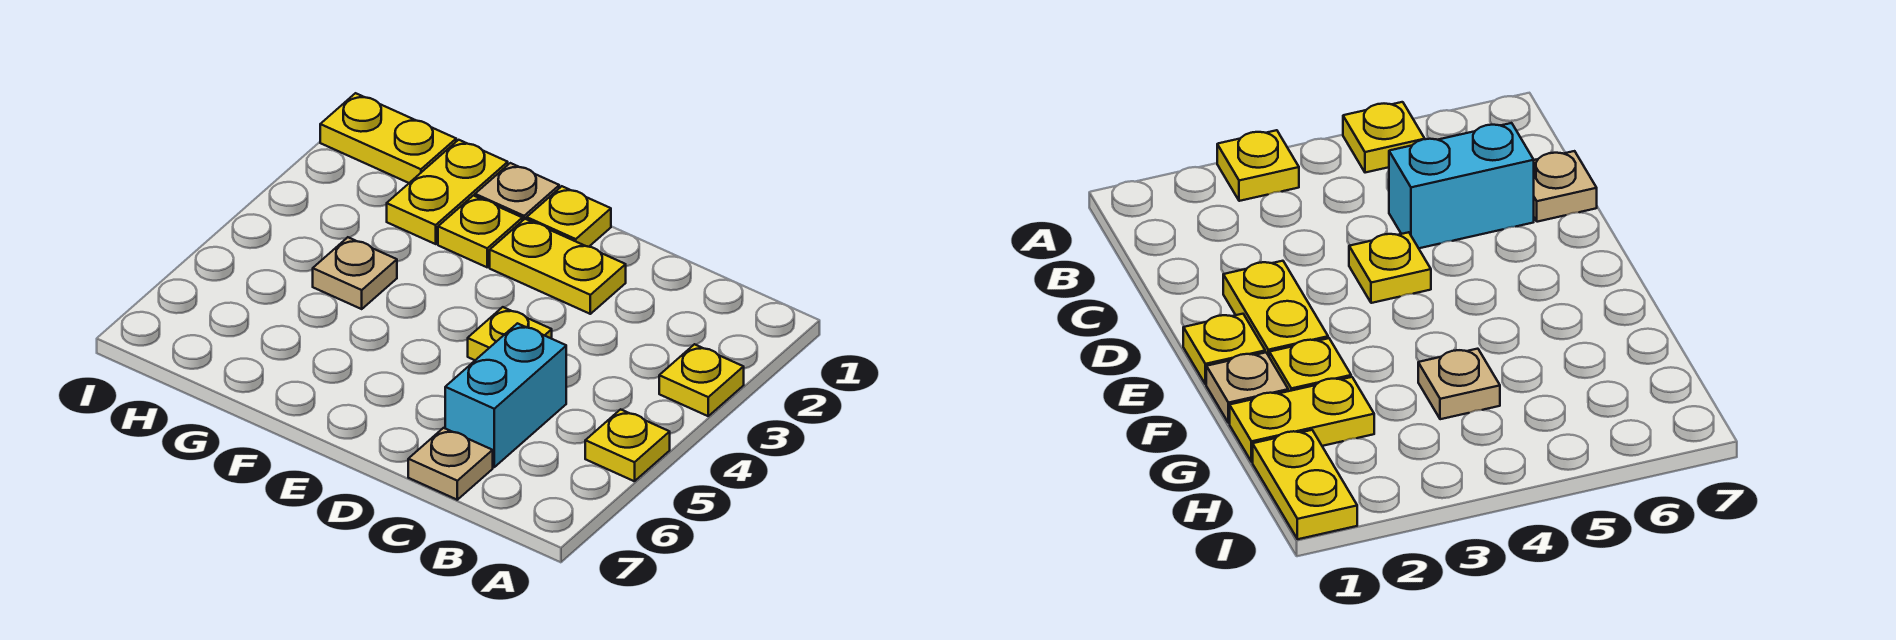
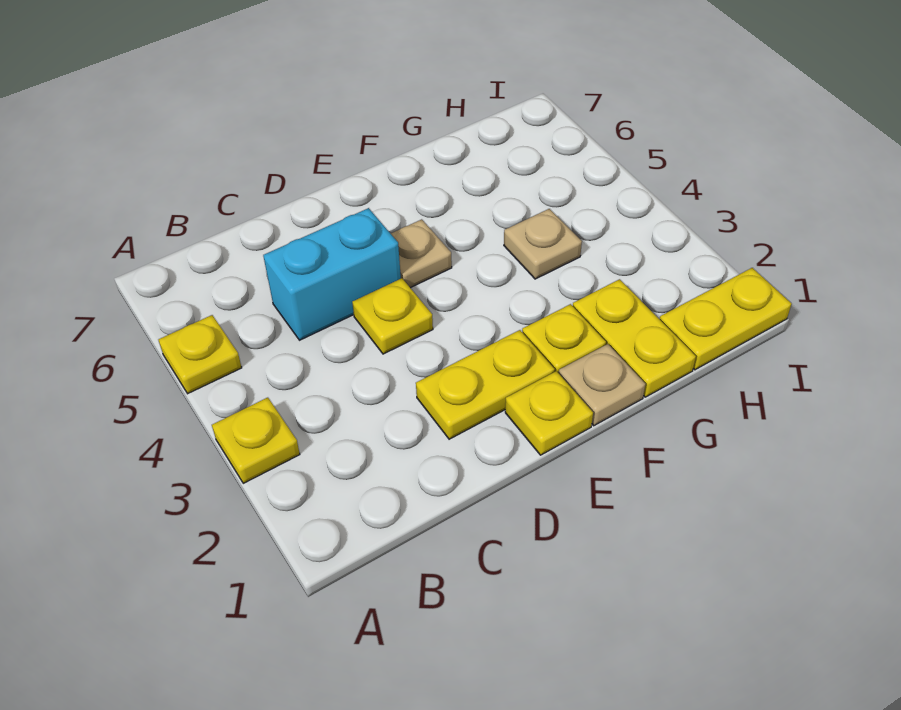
cyan brick C5:C6 level 1 -> cyan brick C5:D5 level 1
tan plate C7 level 1 -> tan plate E5 level 1

